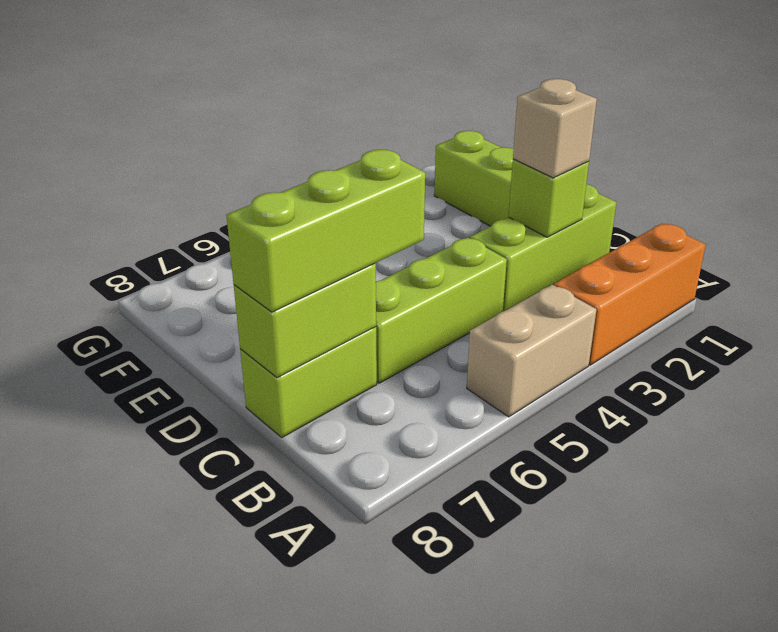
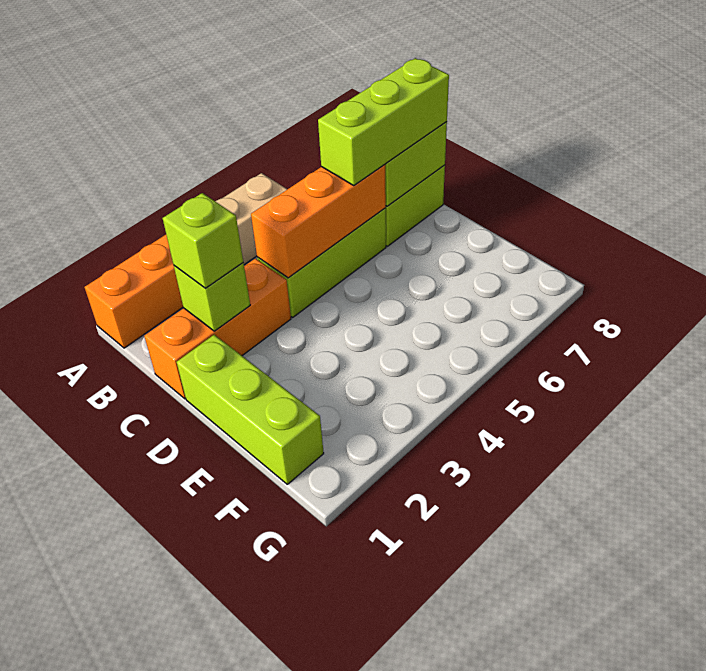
lime brick C1:C3 level 1 -> orange brick C1:C3 level 1
tan brick C2 level 3 -> lime brick C2 level 3
none -> orange brick C4:C6 level 2

